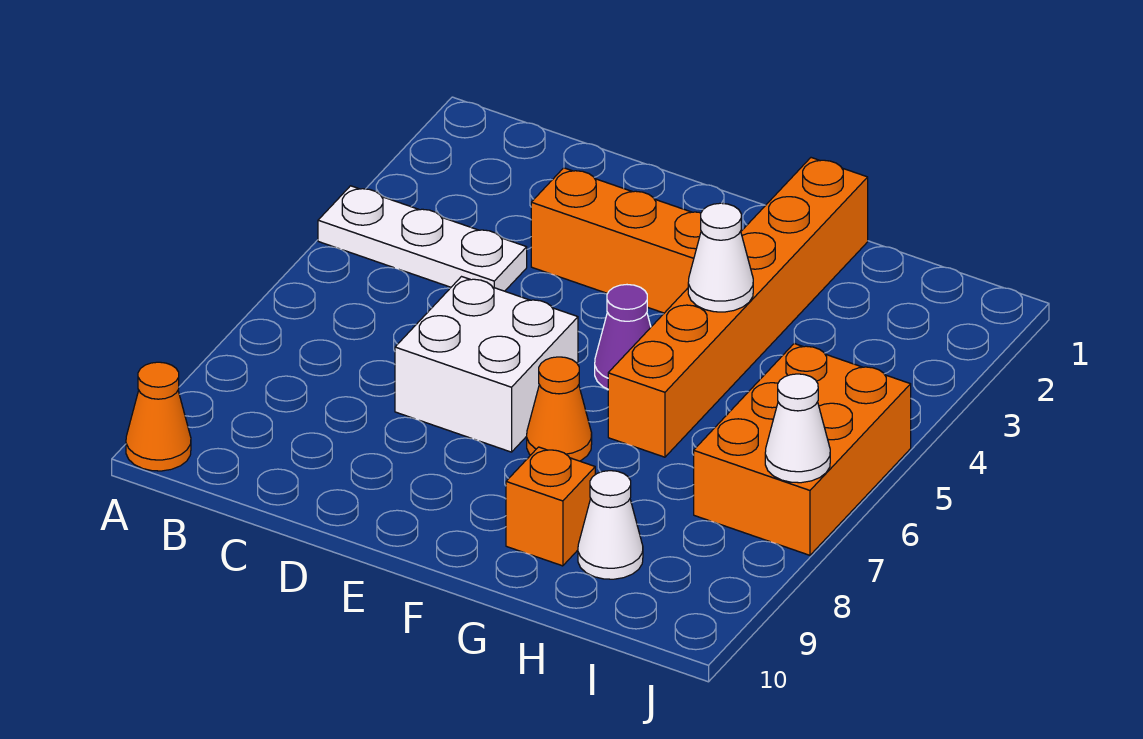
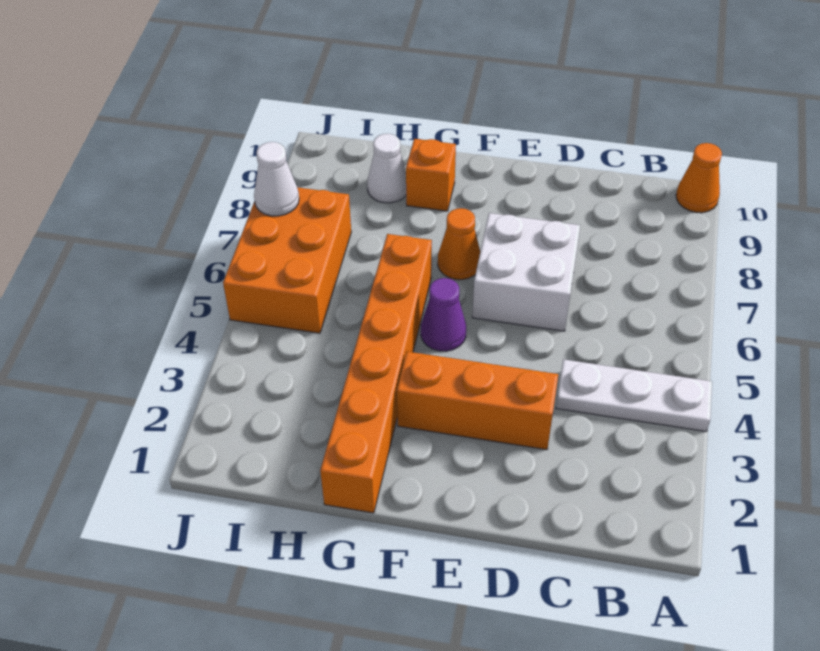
white cone G4 level 2 -> none

